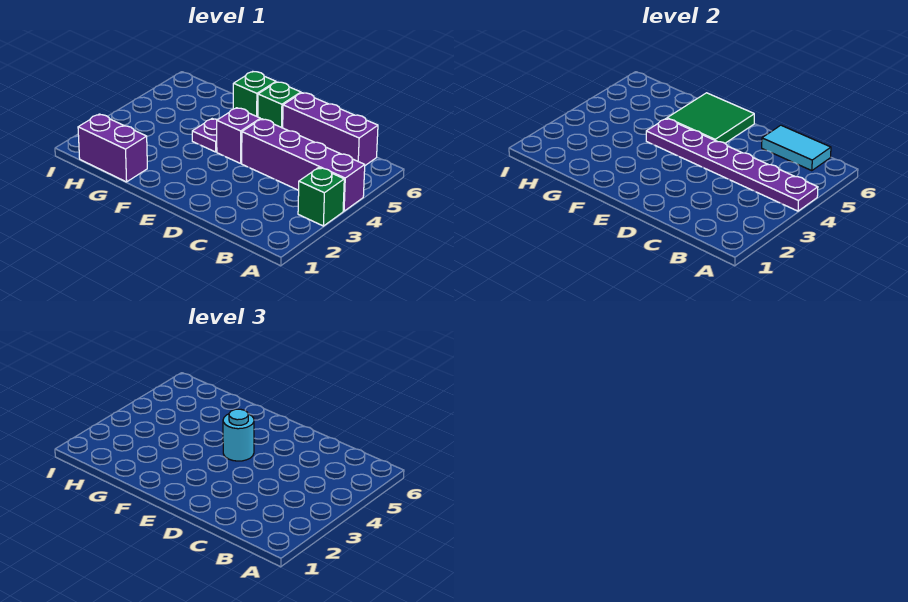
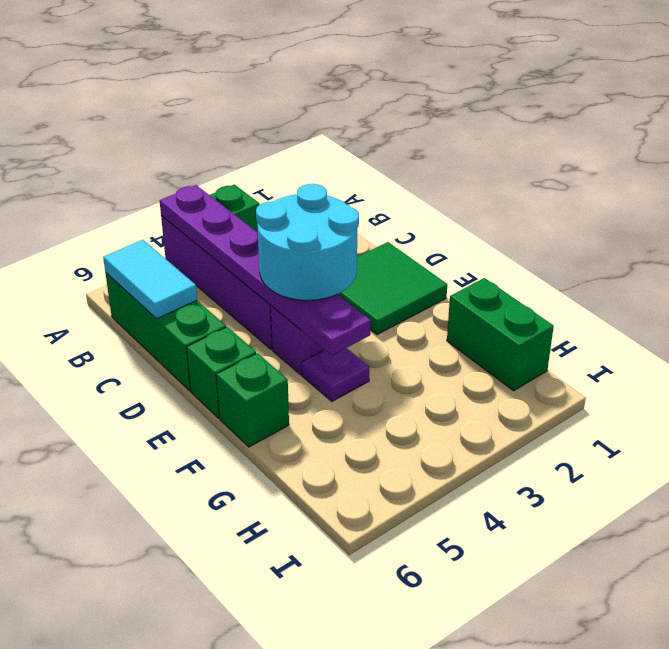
purple brick B6:D6 level 1 -> green brick B6:D6 level 1
cyan round brick E4 level 3 -> cyan round brick D3:E4 level 3
green tile E5:F6 level 2 -> green tile D1:E2 level 1
purple brick G1:H1 level 1 -> green brick G1:H1 level 1

